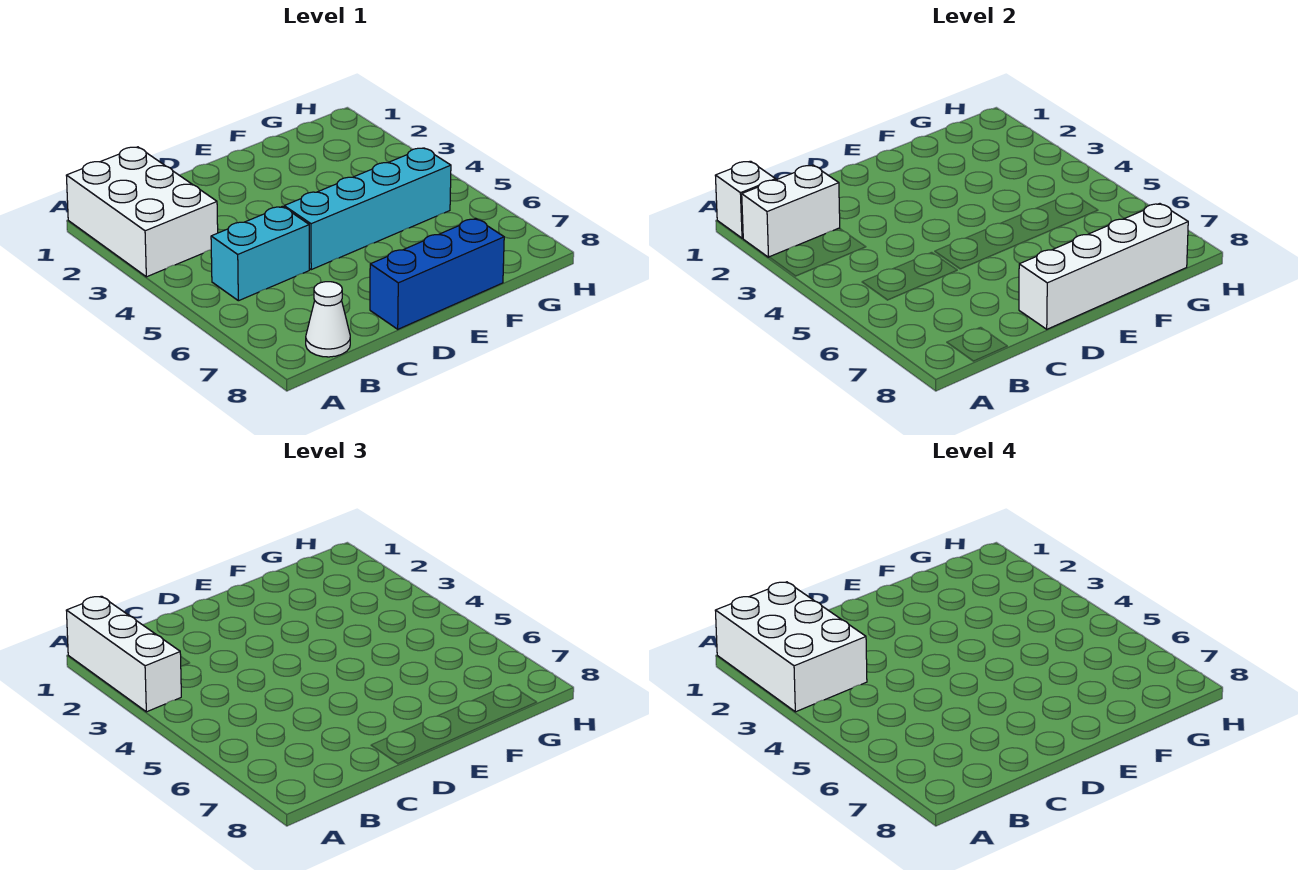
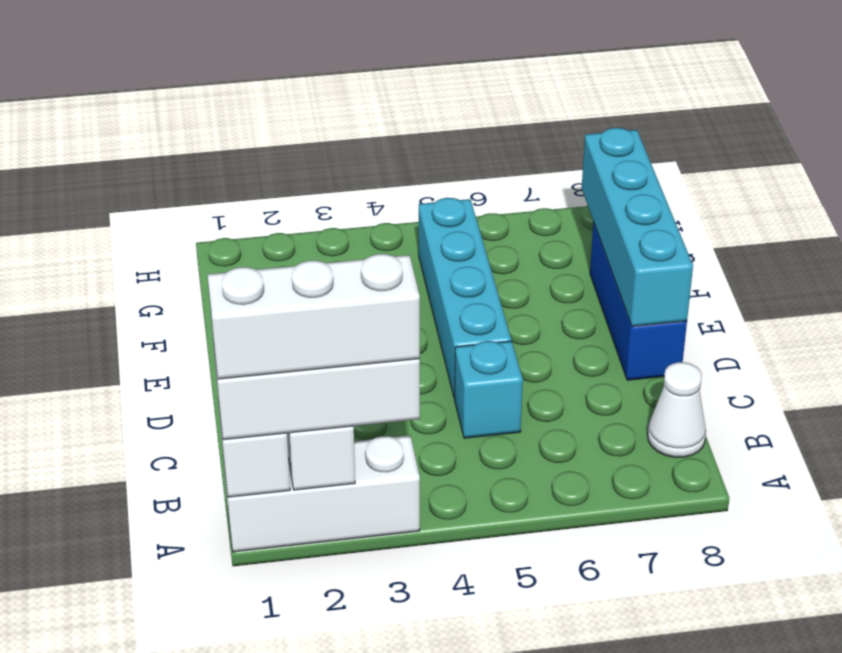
white brick A1:B3 level 1 -> white brick A1:A3 level 1
white brick A1:B3 level 4 -> white brick A1:A3 level 4
cyan brick B5:C5 level 1 -> cyan brick C5 level 1
white brick D8:G8 level 2 -> cyan brick D8:G8 level 2

